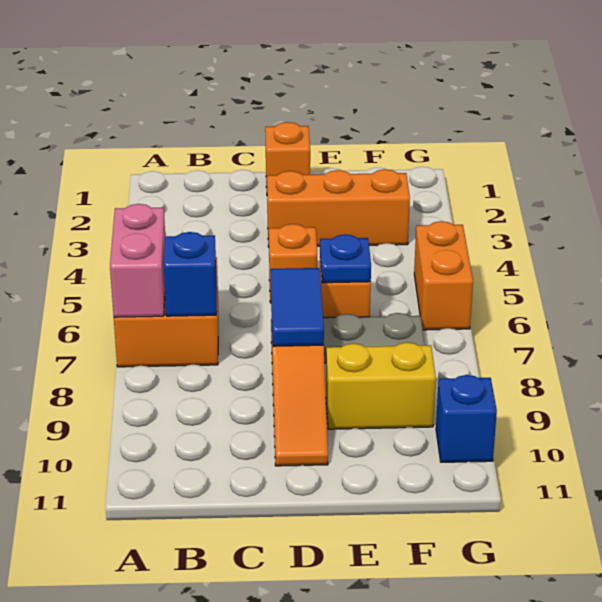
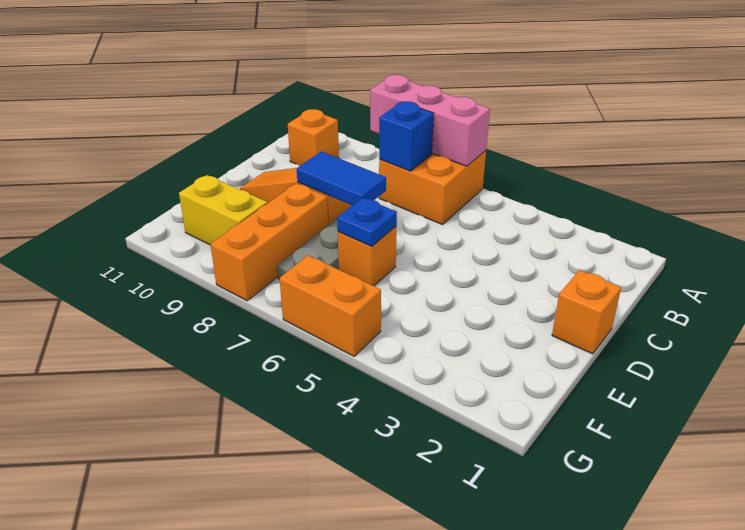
pink brick A6:A7 level 2 -> pink brick A6:A8 level 2
orange brick D3:F3 level 1 -> orange brick E8:G8 level 1
orange brick D5 level 1 -> orange brick B10 level 1
yellow brick E9:F9 level 1 -> yellow brick F9:F10 level 1
blue brick G10 level 1 -> none

